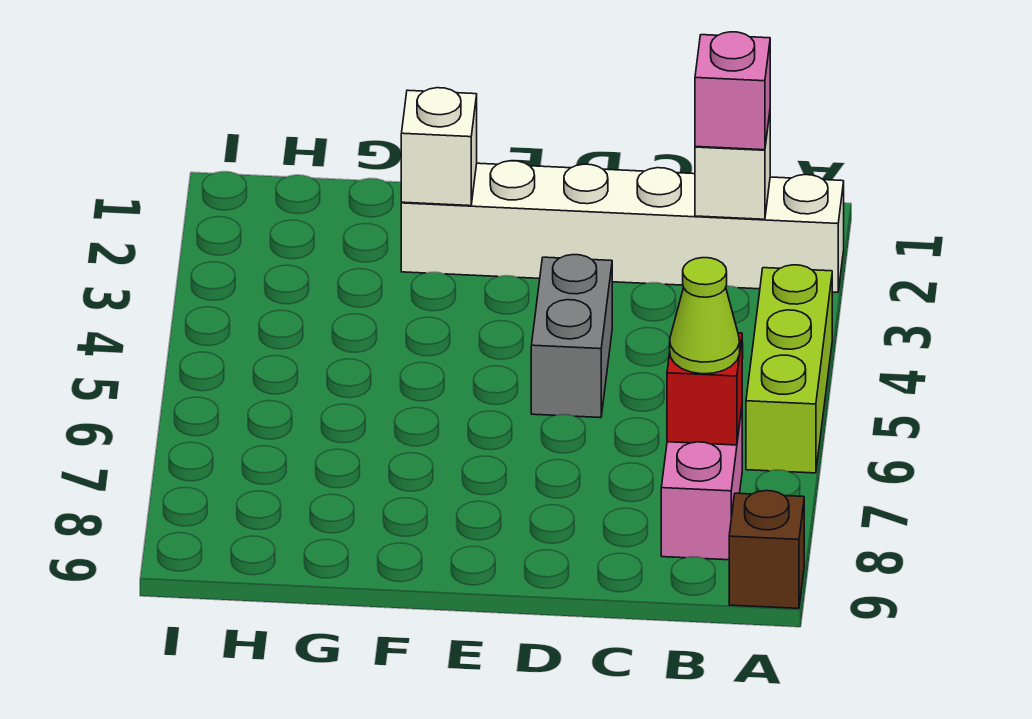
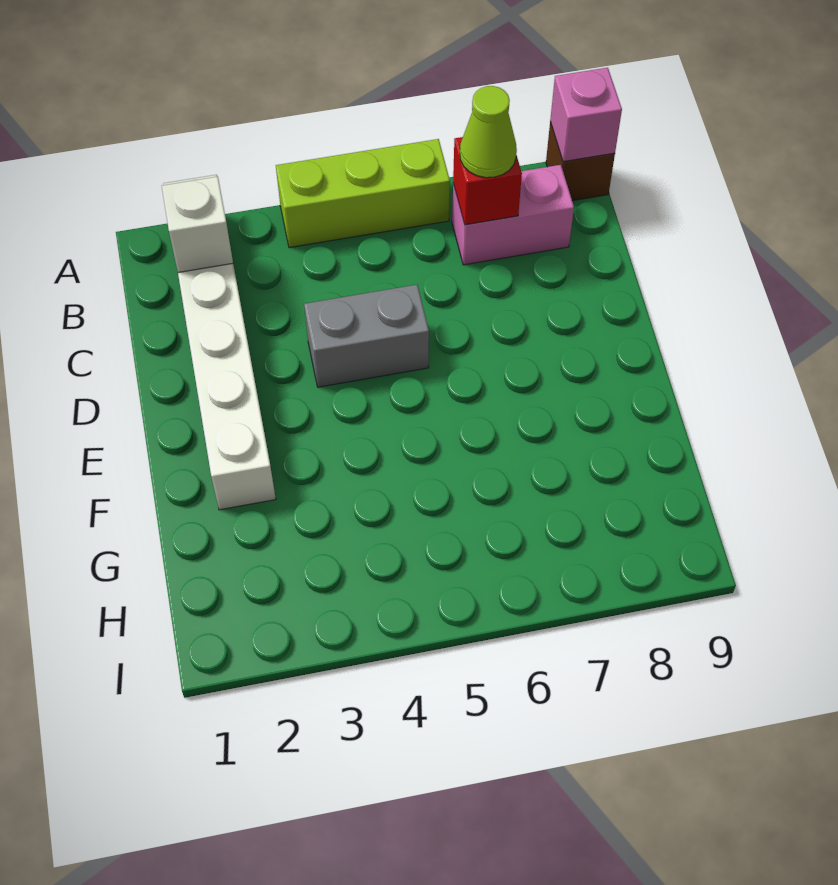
pink brick B2 level 3 -> pink brick A9 level 2
white brick F2 level 2 -> none

